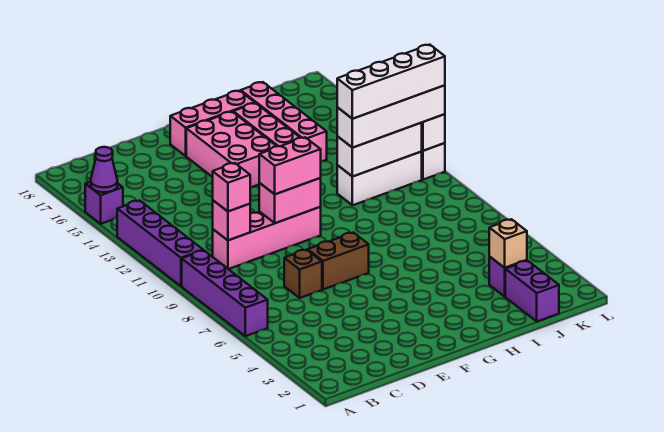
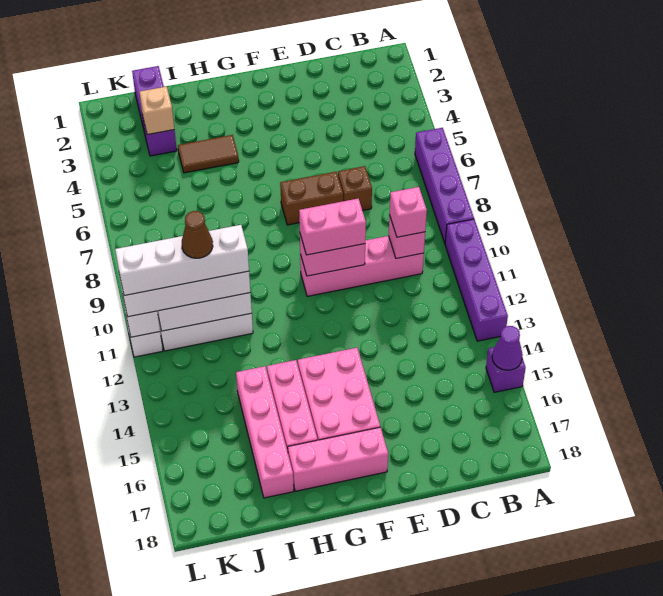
none -> brown tile H4:I4 level 1
none -> brown cone J11 level 5

